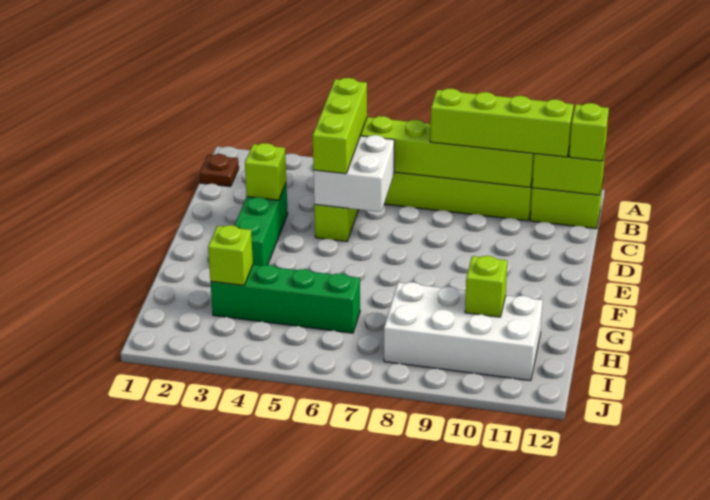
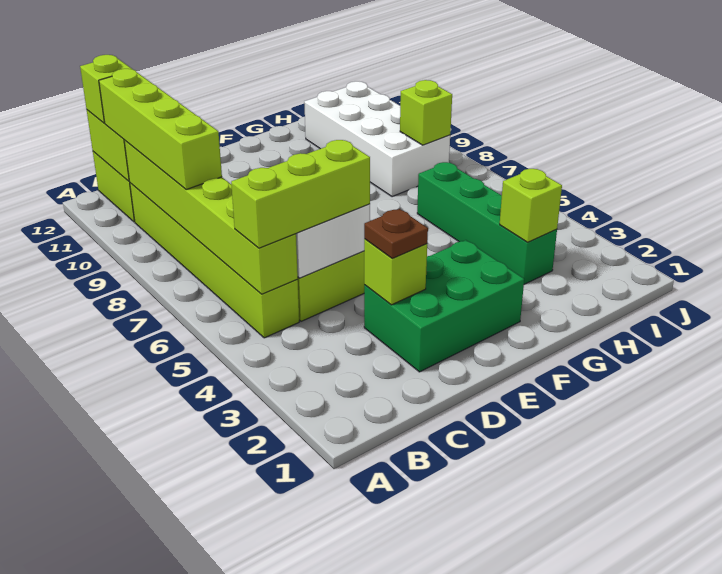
brown plate B1 level 1 -> brown plate D3 level 3
green brick D3:F3 level 1 -> green brick D2:F3 level 1
lime brick H10 level 2 -> lime brick I8 level 2

